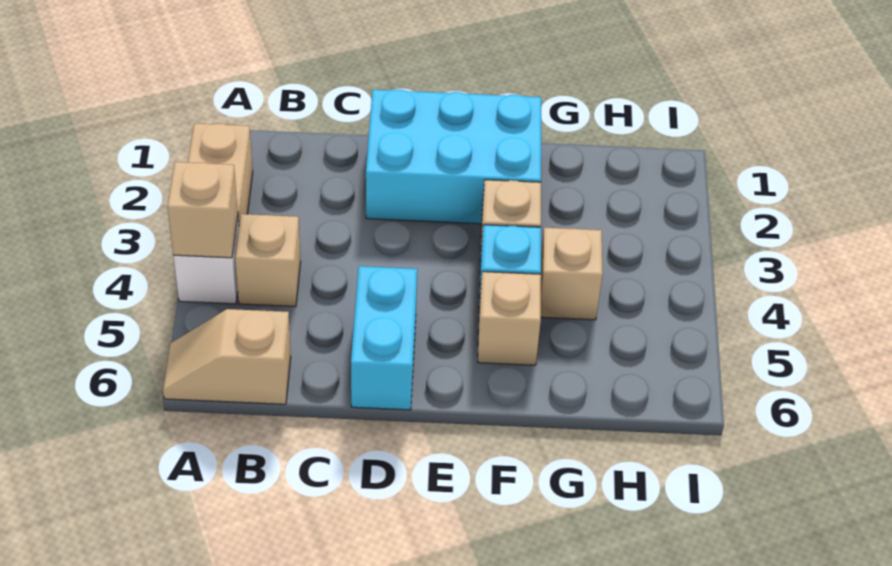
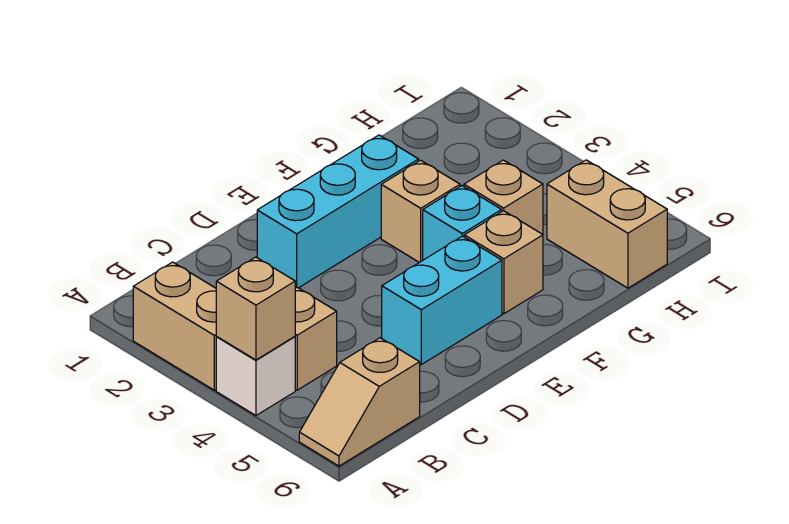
cyan brick D1:F2 level 1 -> cyan brick D2:F2 level 1
cyan brick D5:D6 level 1 -> cyan brick D5:E5 level 1
none -> tan brick H5:H6 level 1

